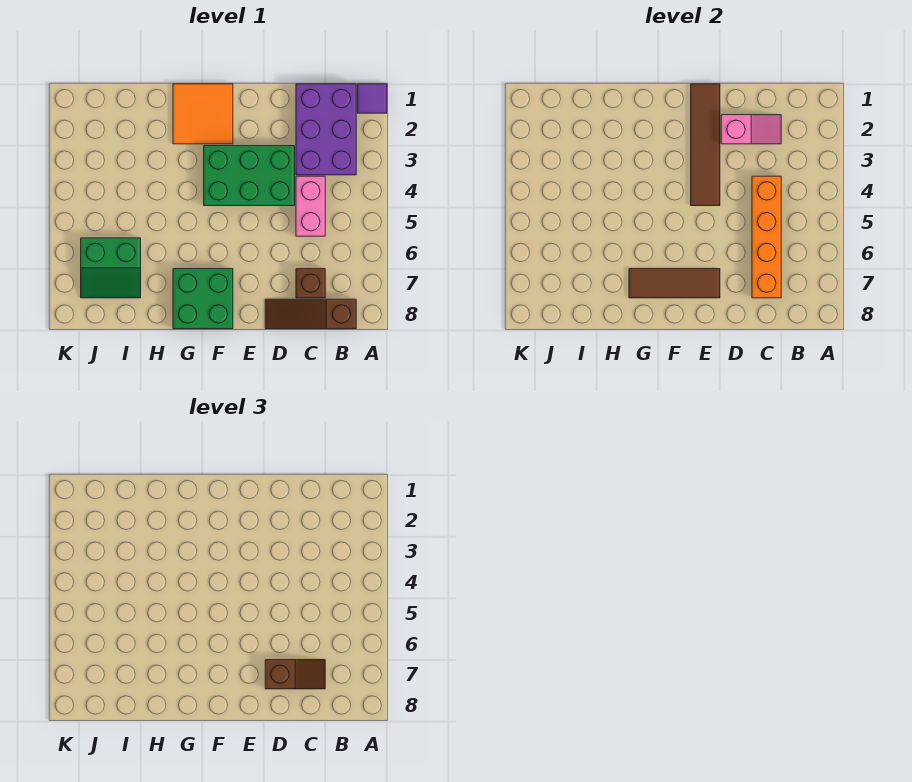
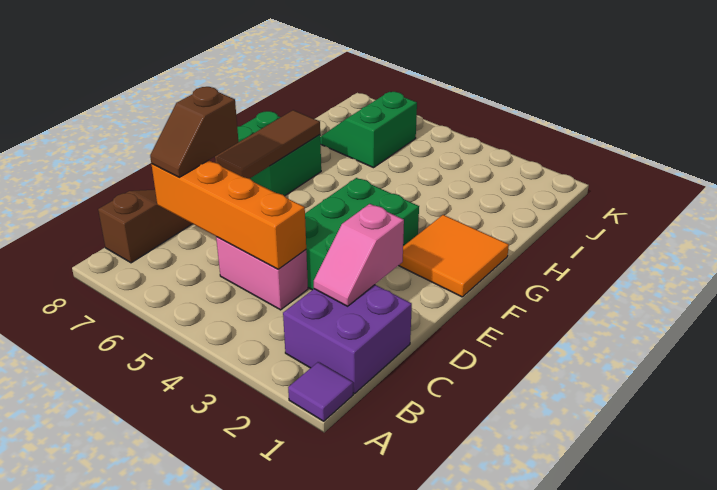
purple brick B1:C3 level 1 -> purple brick B1:C2 level 1
brown brick C7 level 1 -> none
brown tile E1:E4 level 2 -> none

